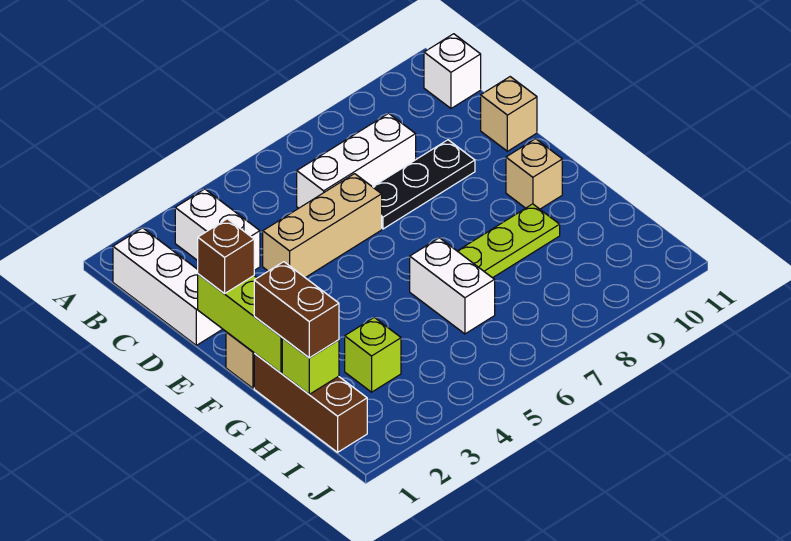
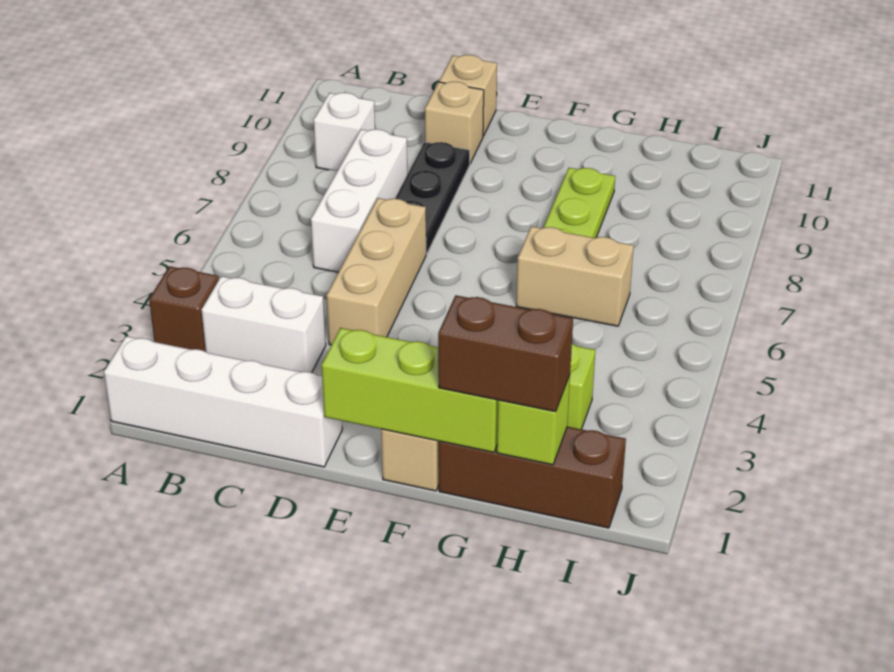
white brick B1:D1 level 1 -> white brick A1:D1 level 1
white brick B11 level 1 -> white brick B9 level 1
brown brick E1 level 3 -> brown brick A3 level 1
tan brick F10 level 1 -> tan brick D10 level 1
white brick G6:H6 level 1 -> tan brick G6:H6 level 1

